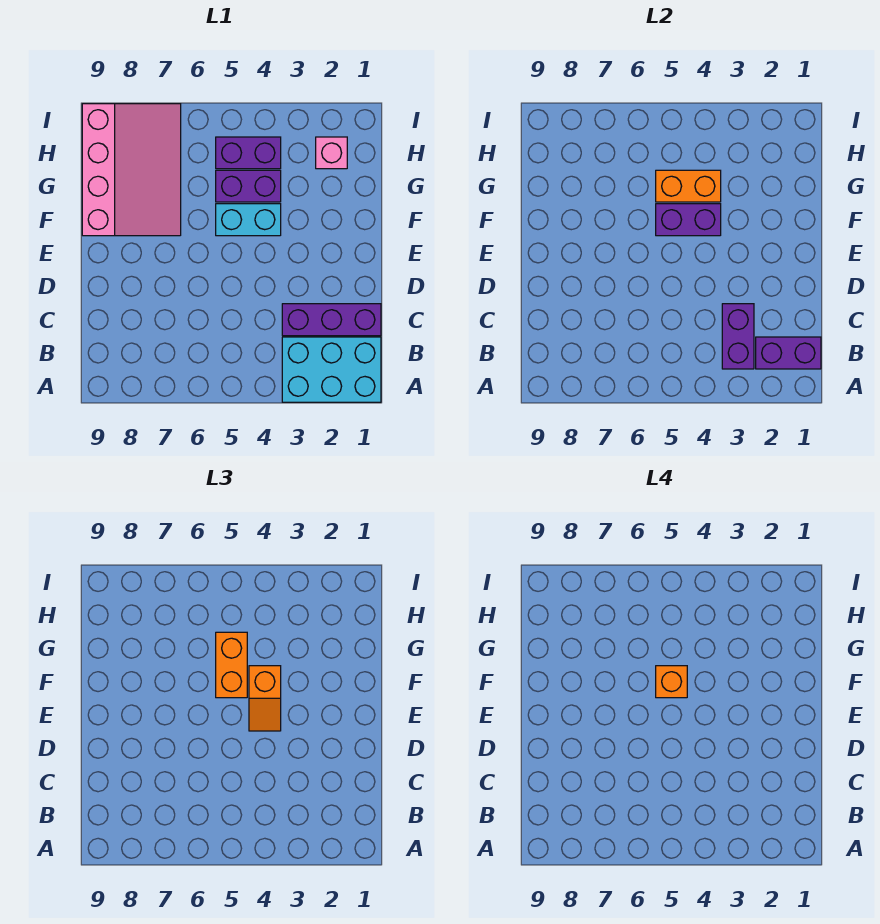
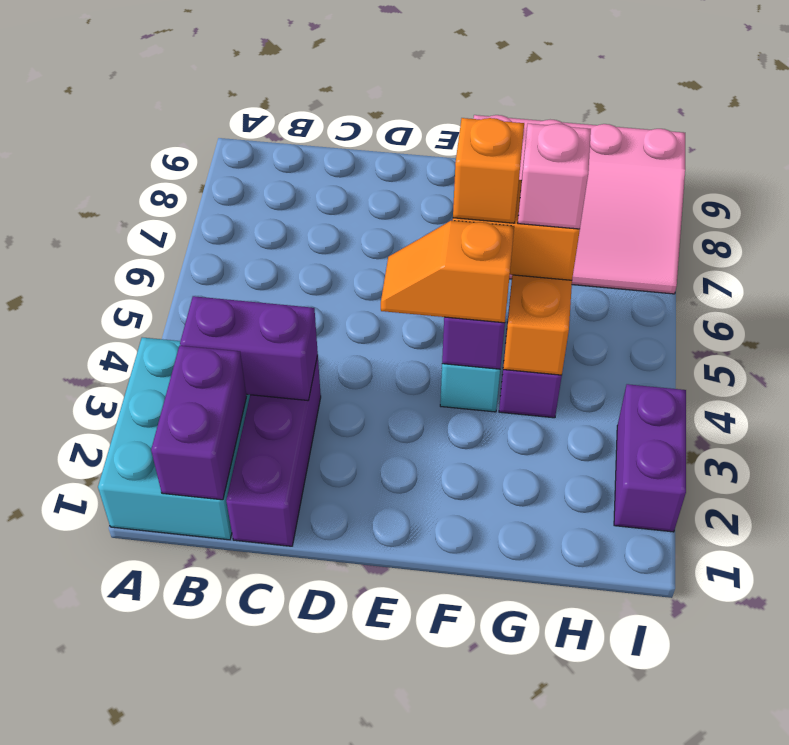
pink brick H2 level 1 -> pink brick G5 level 4
purple brick H4:H5 level 1 -> purple brick I2:I3 level 1

